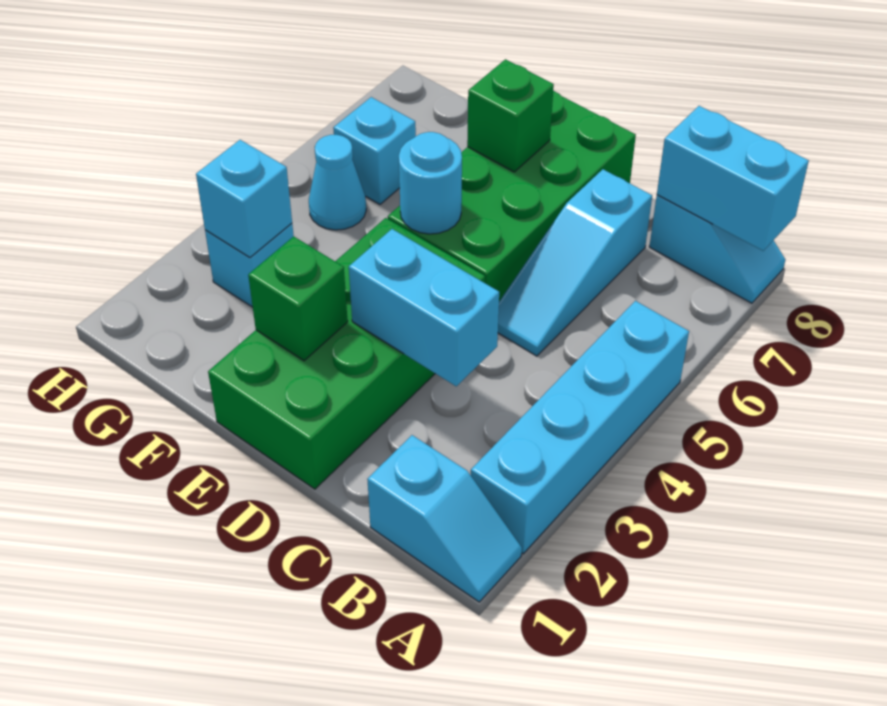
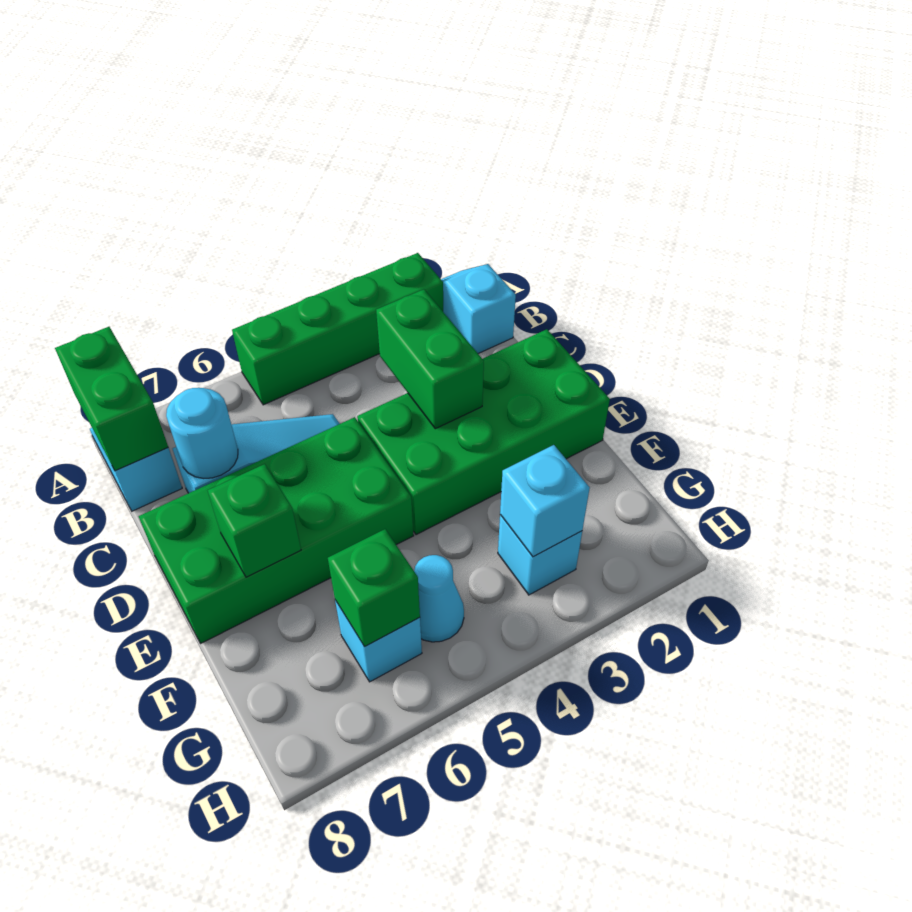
cyan brick A2:A5 level 1 -> green brick A2:A5 level 1
cyan brick A8:B8 level 2 -> green brick A8:B8 level 2
cyan brick C3:D3 level 2 -> green brick C3:D3 level 2
green brick E2 level 2 -> green brick G6 level 2
cyan round brick E5 level 2 -> cyan round brick C7 level 2

